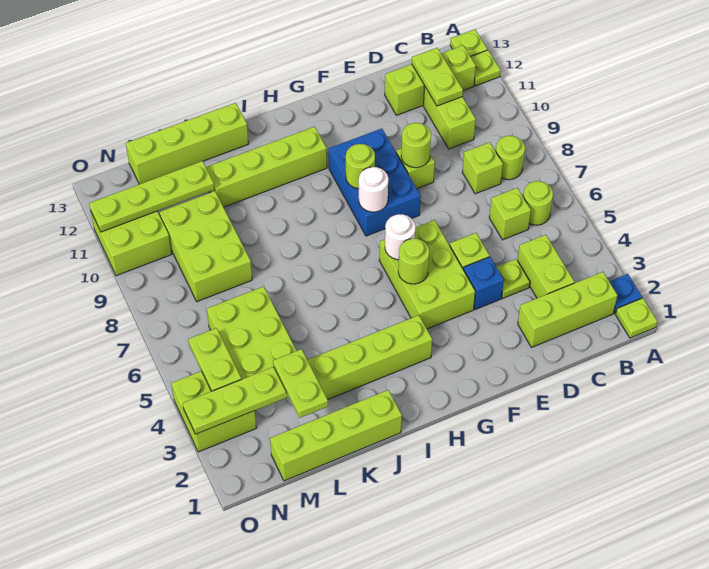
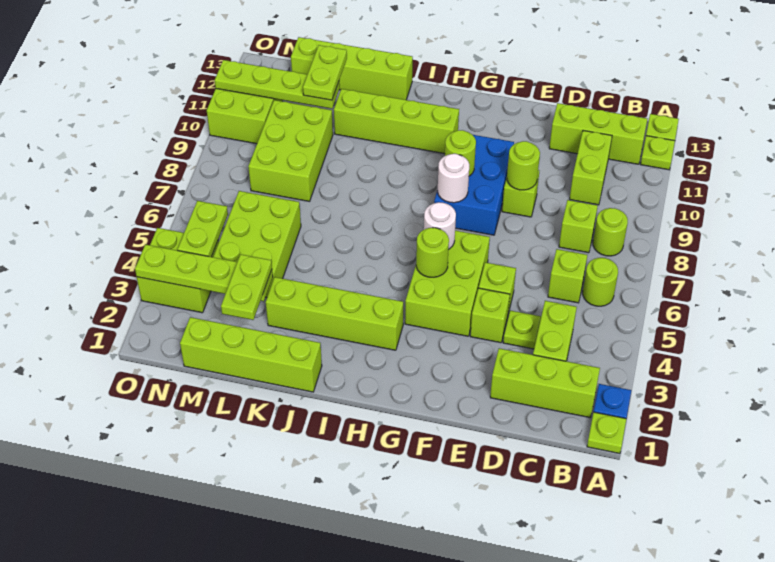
lime plate C11:C12 level 2 -> lime plate L11:L12 level 3
blue brick E4 level 1 -> lime brick E4 level 1

